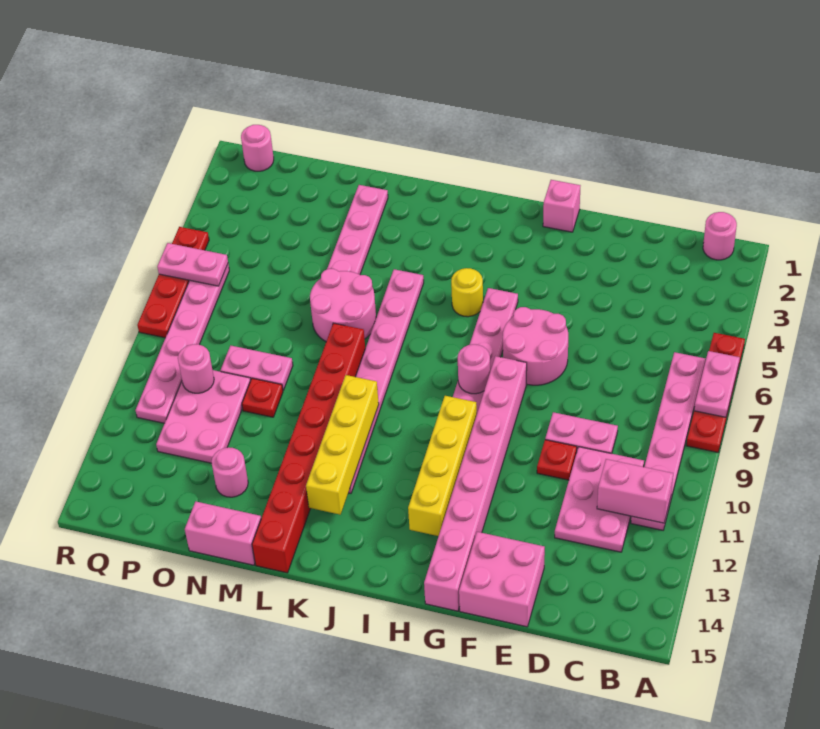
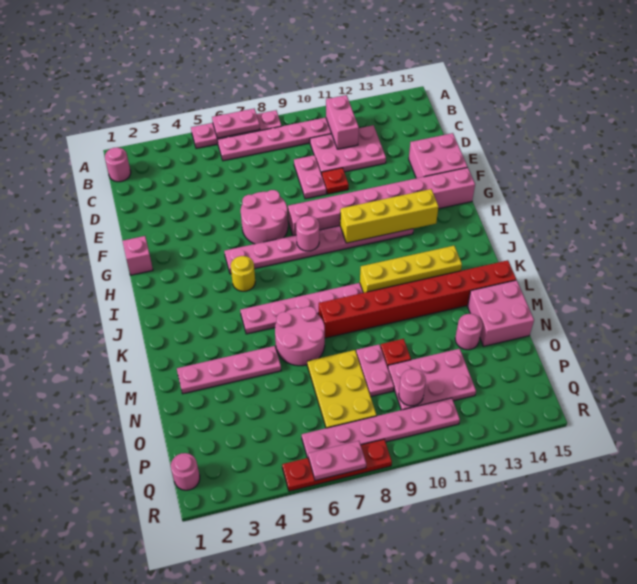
red plate A5:A8 level 1 -> pink plate A5:A8 level 1
pink brick M15:N15 level 1 -> pink brick M14:N15 level 1
none -> yellow plate N7:P8 level 1
pink plate Q6:R6 level 2 -> pink plate R6:R7 level 2

